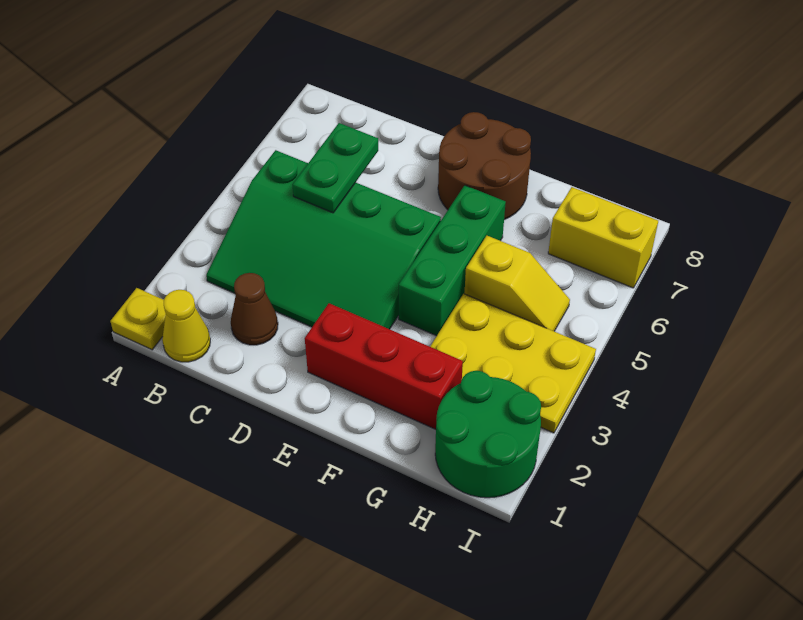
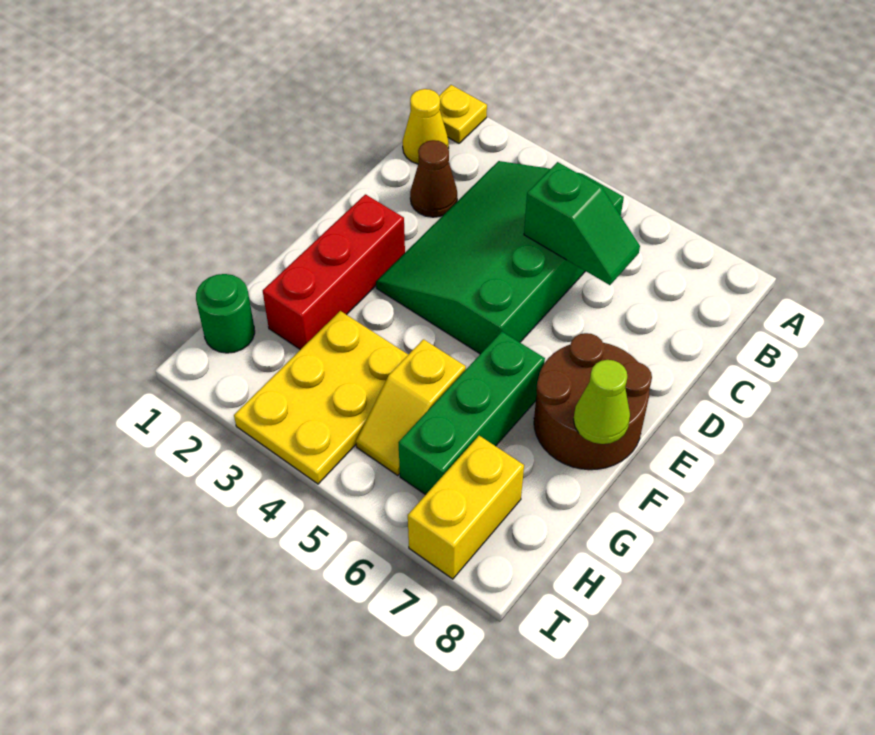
green plate C5:C6 level 2 -> green slope C5:C6 level 2 top 5
green brick F4:F6 level 1 -> green brick F6:H6 level 1
none -> lime cone F8 level 2
green round brick H1:I2 level 1 -> green round brick H1 level 1

